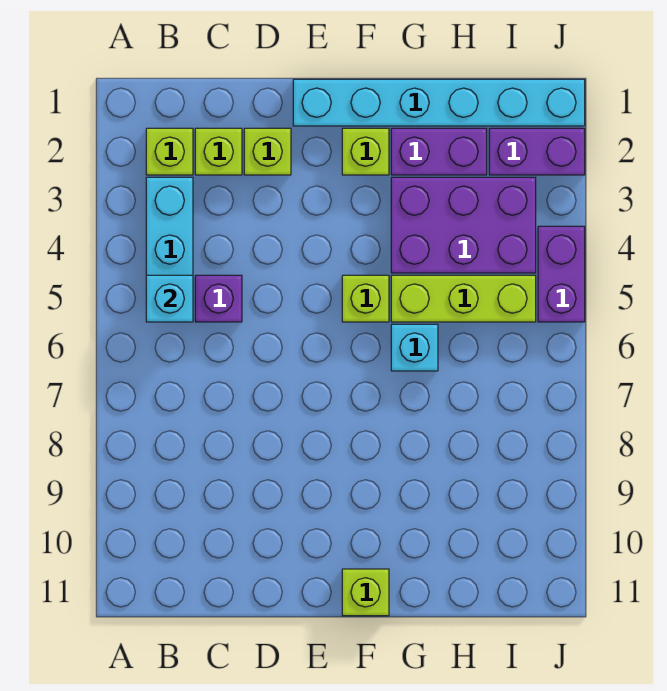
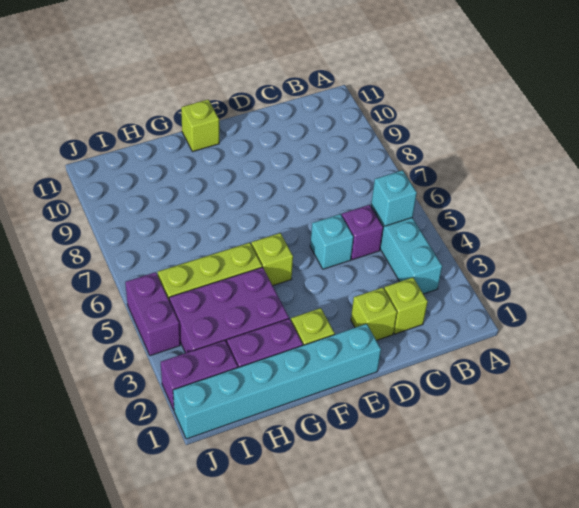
lime brick B2 level 1 -> none
cyan brick G6 level 1 -> cyan brick D5 level 1

